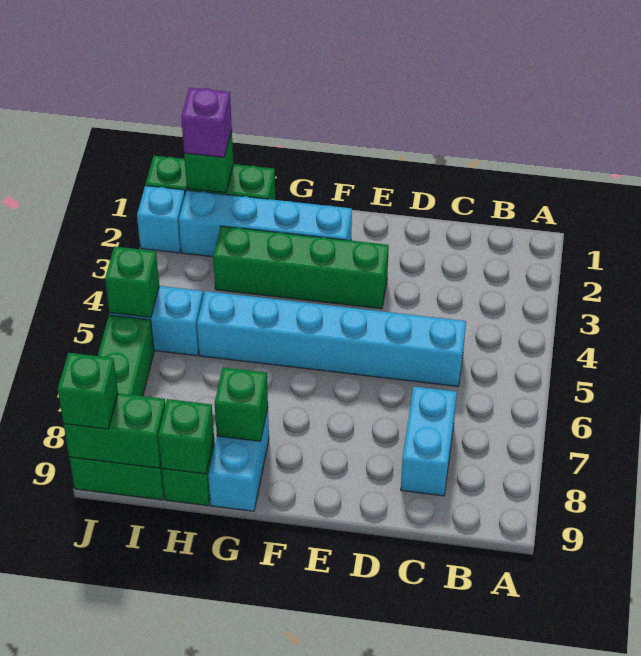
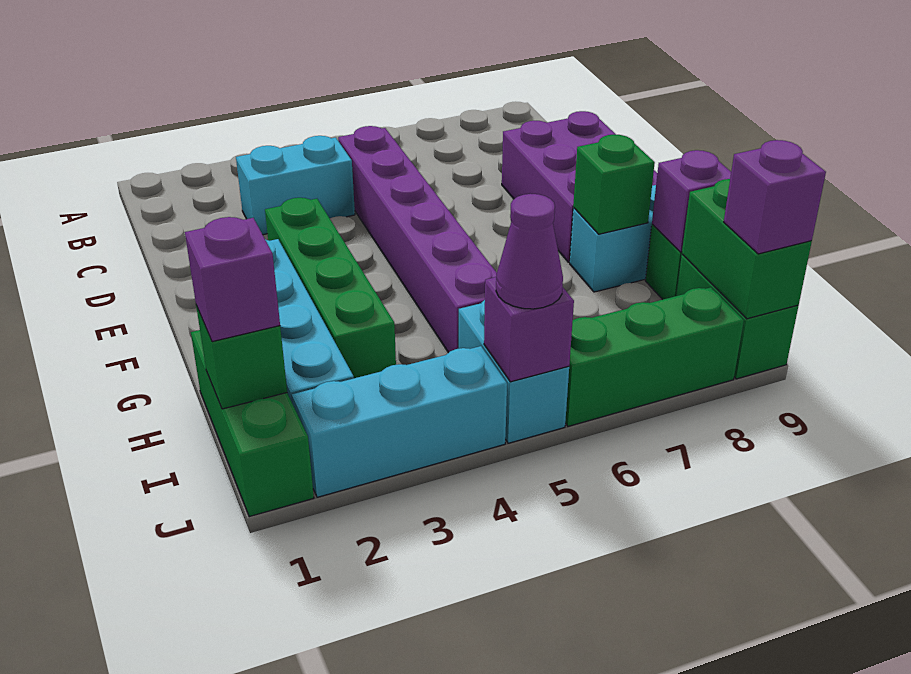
cyan brick C5:H5 level 1 -> purple brick C5:H5 level 1
cyan brick C7:C8 level 1 -> cyan brick C3:C4 level 1
none -> purple brick D8:F9 level 1
green brick H9 level 2 -> purple brick H9 level 2
cyan brick J2 level 1 -> cyan brick J2:J4 level 1
green brick J5 level 2 -> purple brick J5 level 2
none -> purple cone J5 level 3
green brick J9 level 3 -> purple brick J9 level 3

